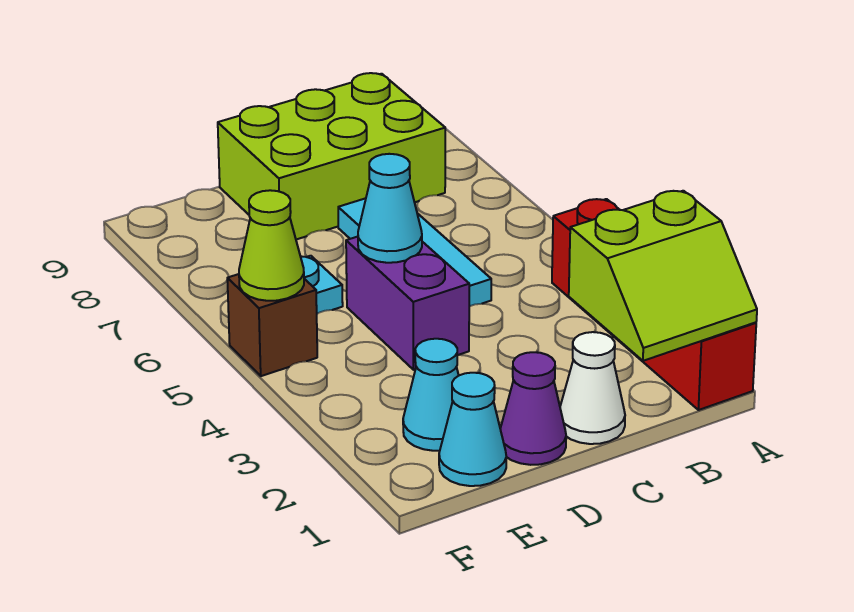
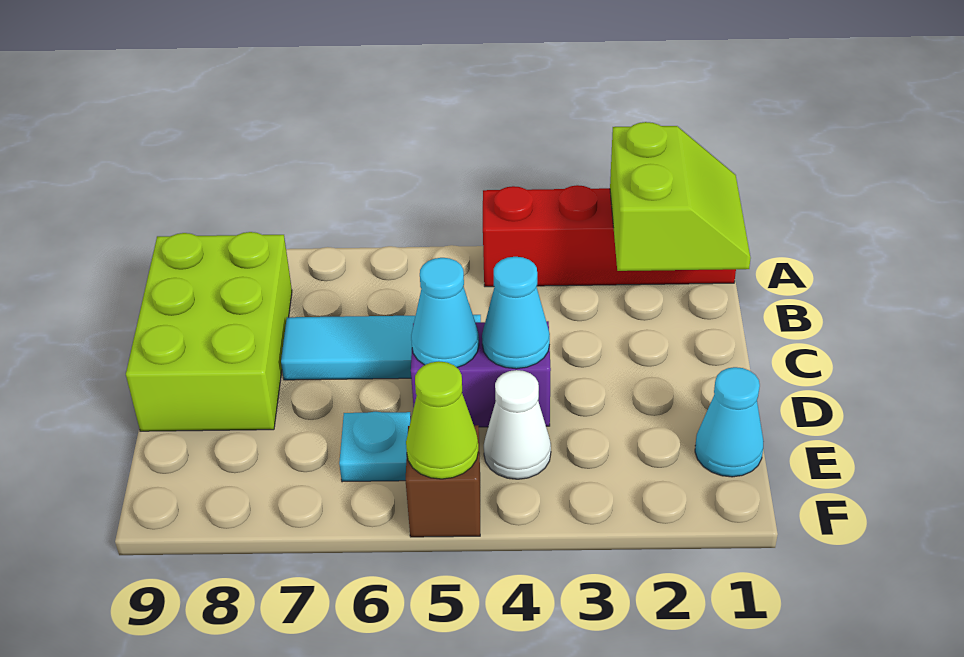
white cone C1 level 1 -> white cone E4 level 1
purple cone D1 level 1 -> none
cyan cone E2 level 1 -> cyan cone D4 level 2

